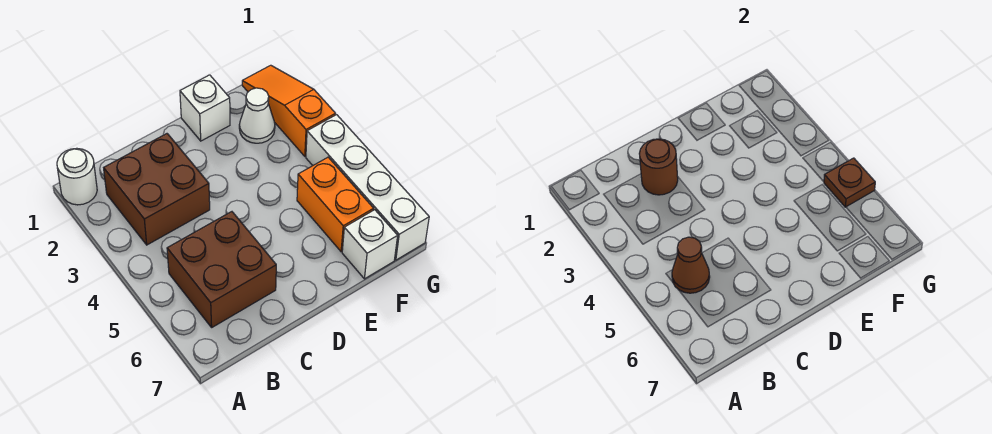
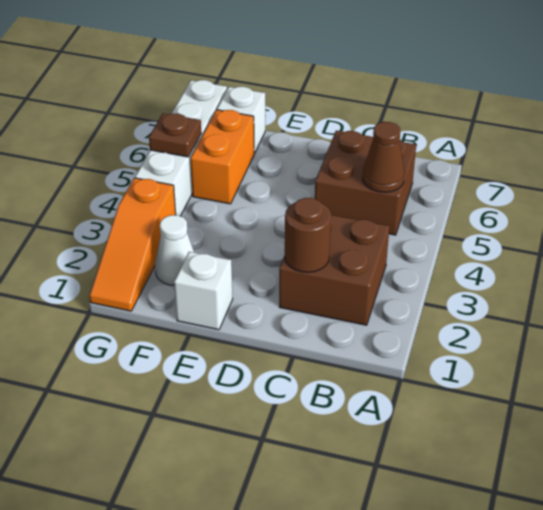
white round brick A1 level 1 -> none

